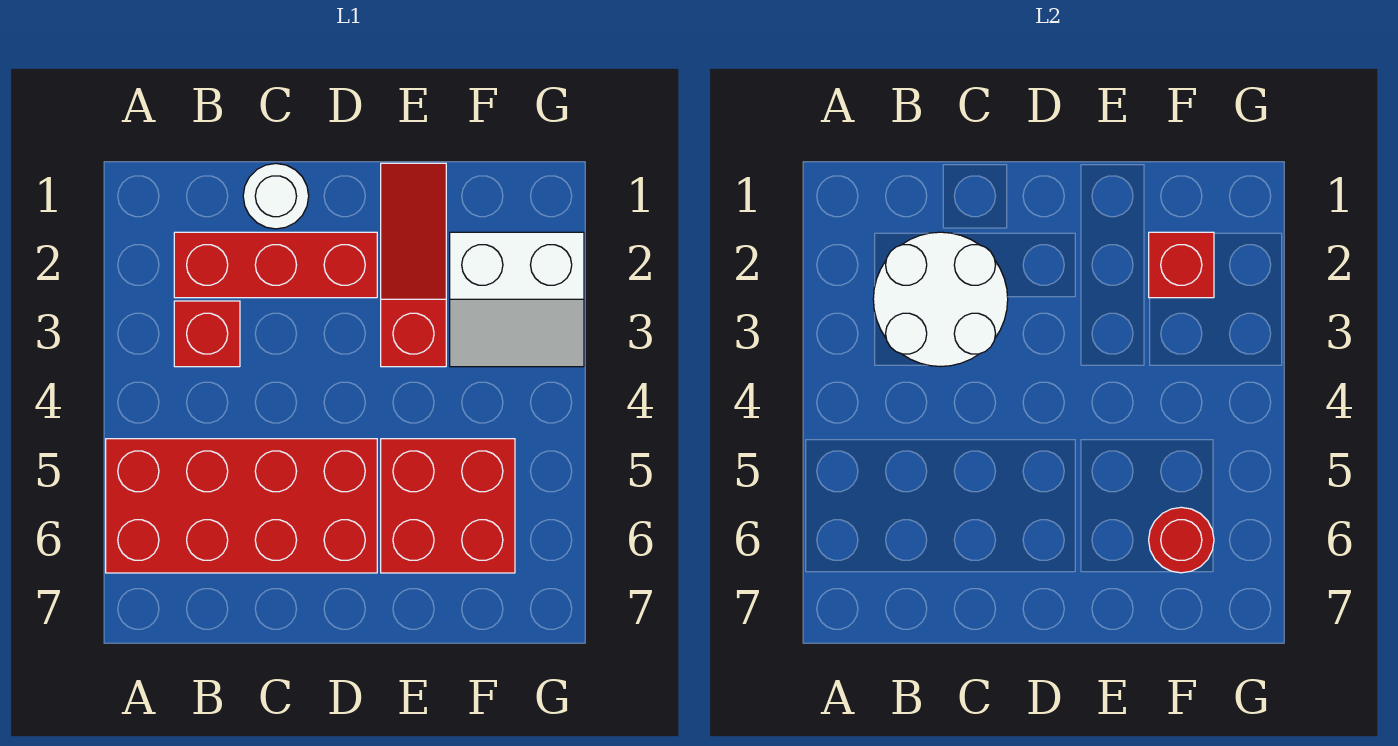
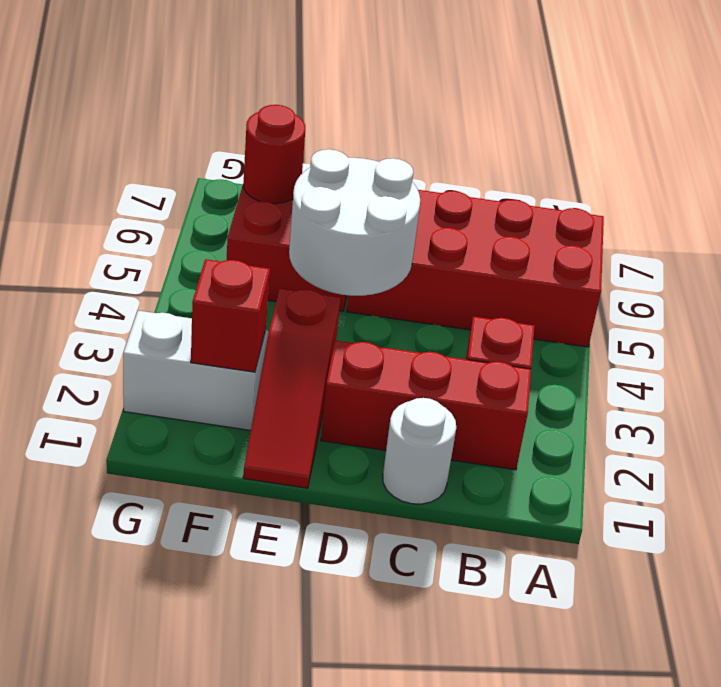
white round brick B2:C3 level 2 -> white round brick D4:E5 level 2

